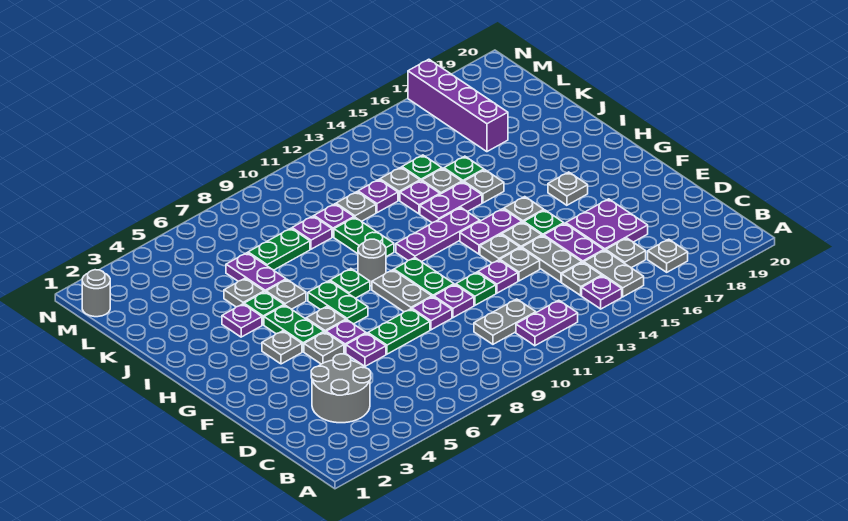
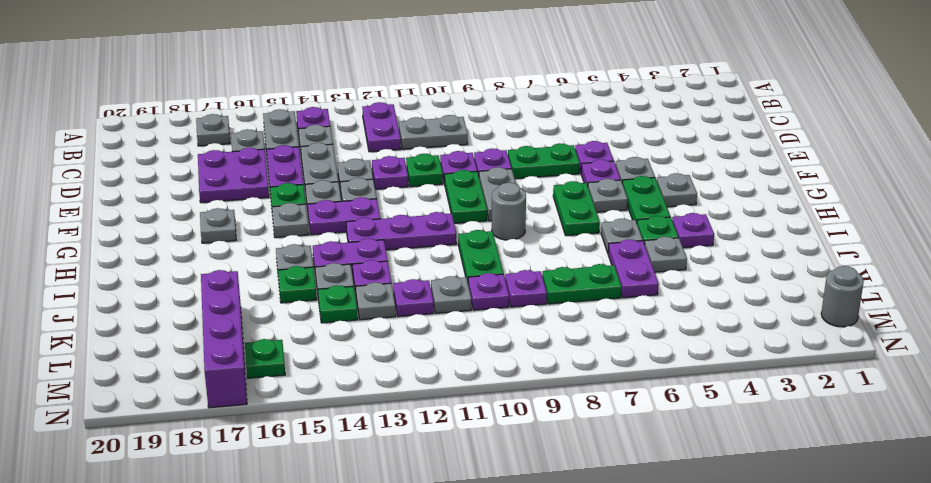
purple plate B11:B12 level 1 -> purple plate B12:C12 level 1
grey round brick C3:D4 level 1 -> none
green plate H8 level 1 -> green plate M16 level 1

